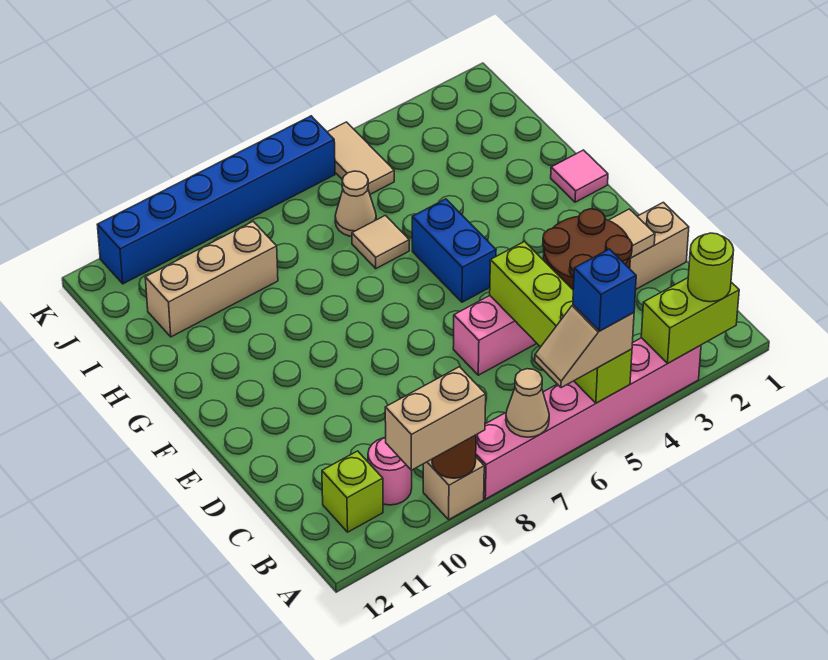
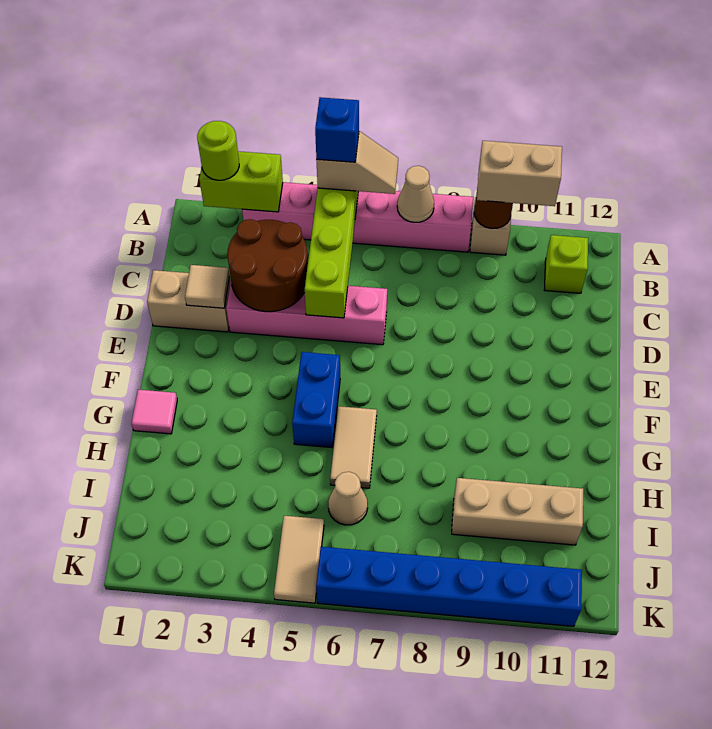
pink round brick B10 level 1 -> none
tan tile H6 level 1 -> tan tile G6:H6 level 1

